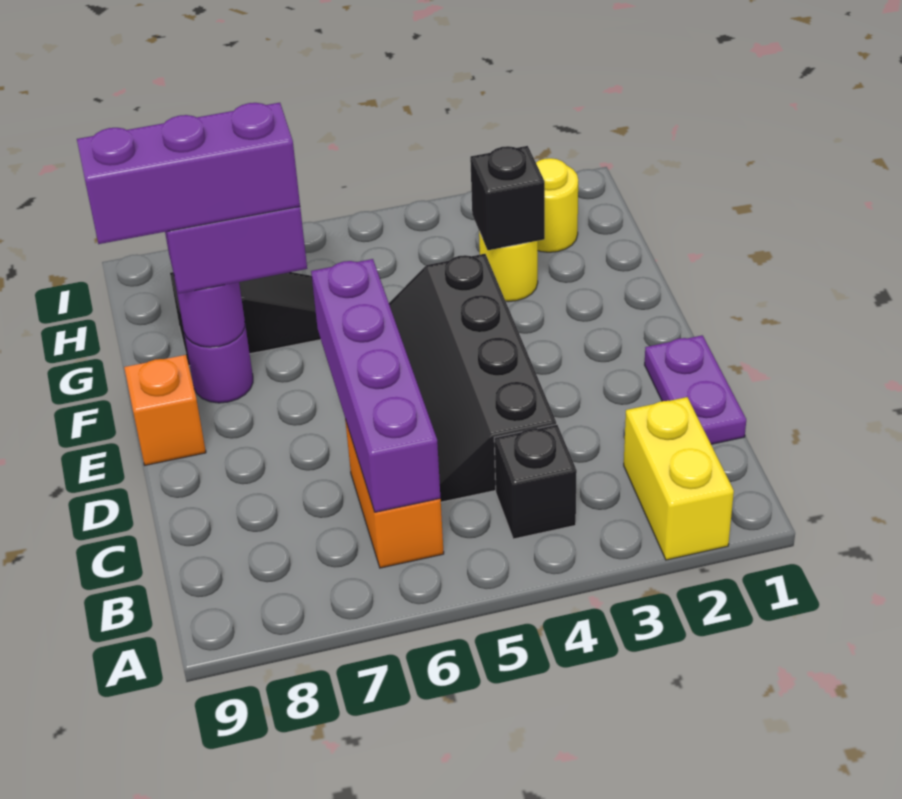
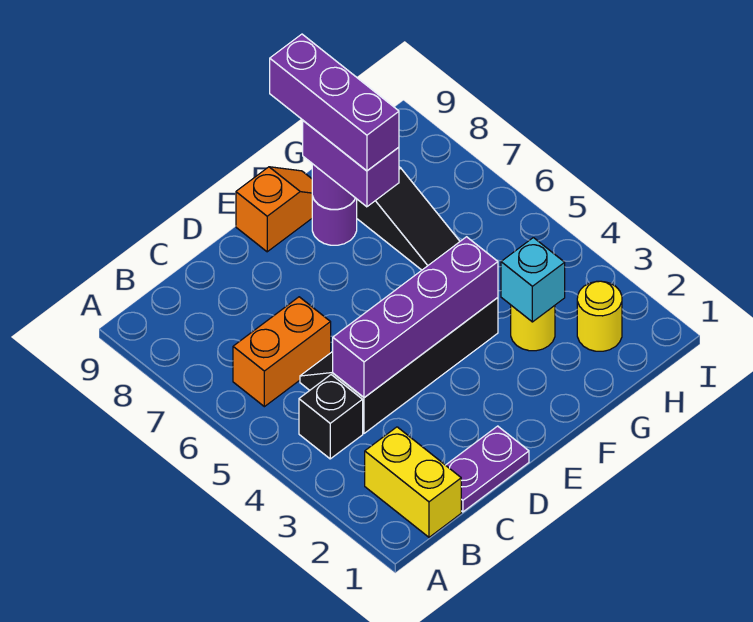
yellow brick A2:B2 level 1 -> yellow brick B1:B2 level 1
purple brick B6:E6 level 2 -> purple brick C4:F4 level 2
black brick G3 level 2 -> cyan brick G3 level 2

